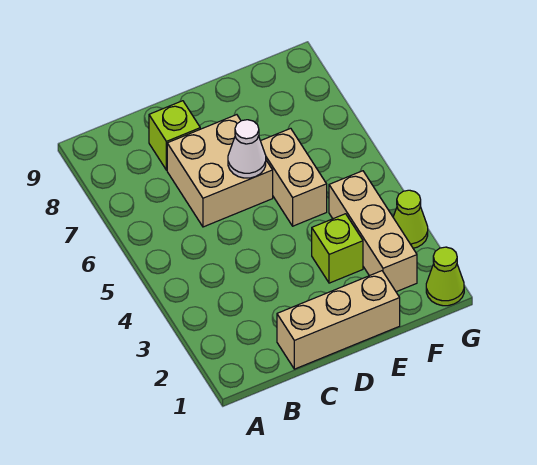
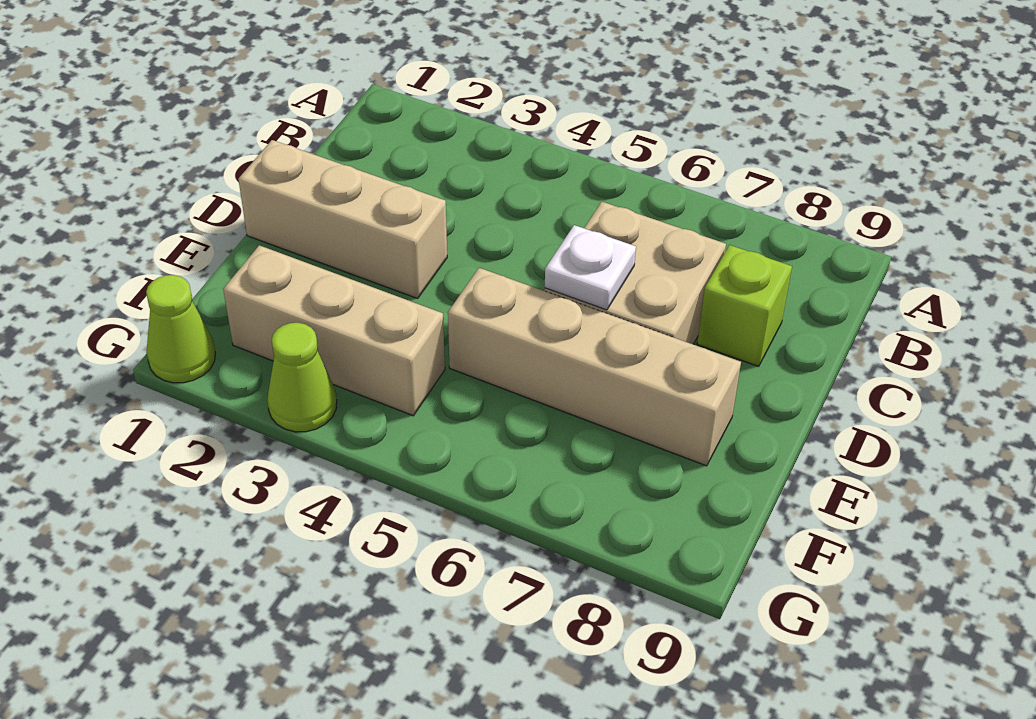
tan brick C1:E1 level 1 -> tan brick D1:D3 level 1
white cone D6 level 2 -> white plate D6 level 2
lime brick E3 level 1 -> none
tan brick E5:E6 level 1 -> tan brick E5:E8 level 1

